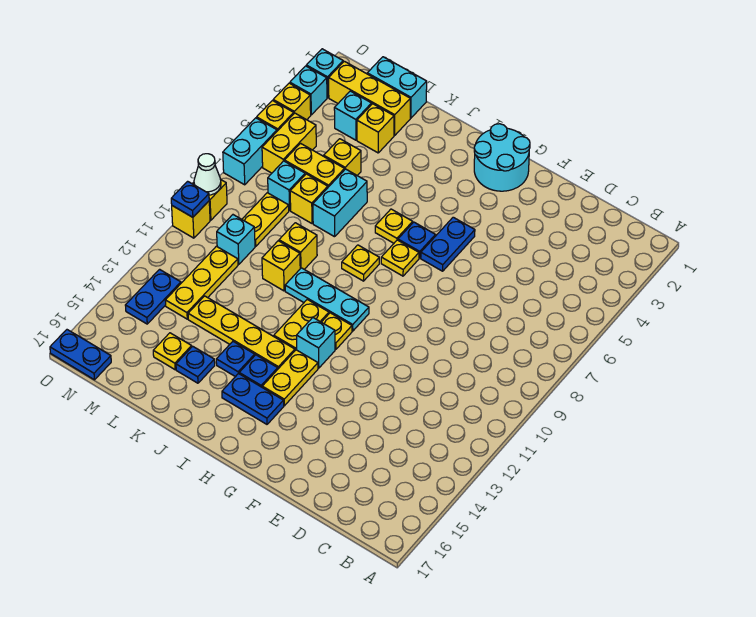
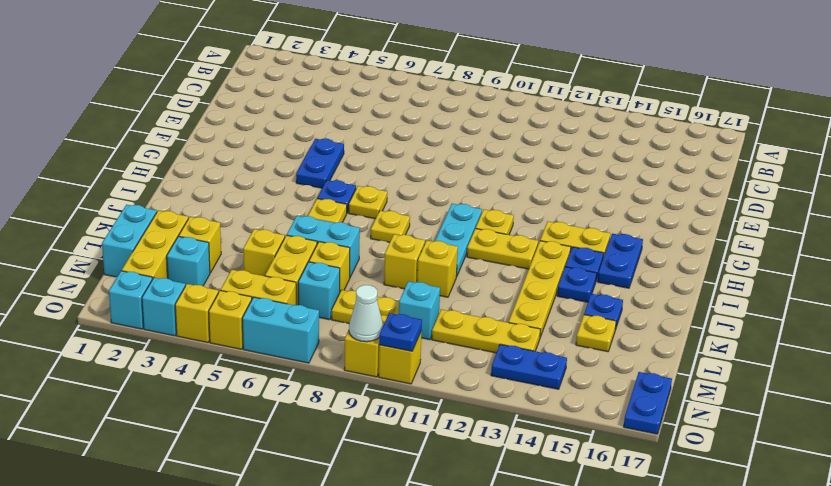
cyan round brick G1:H2 level 1 -> none
blue plate G5:G6 level 1 -> blue plate F5:G5 level 1
cyan brick H12 level 1 -> none

